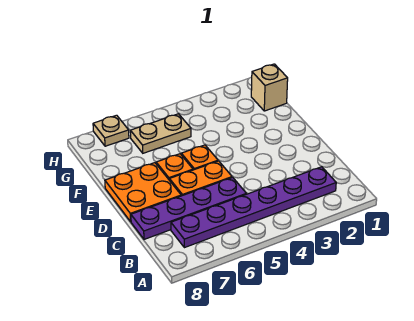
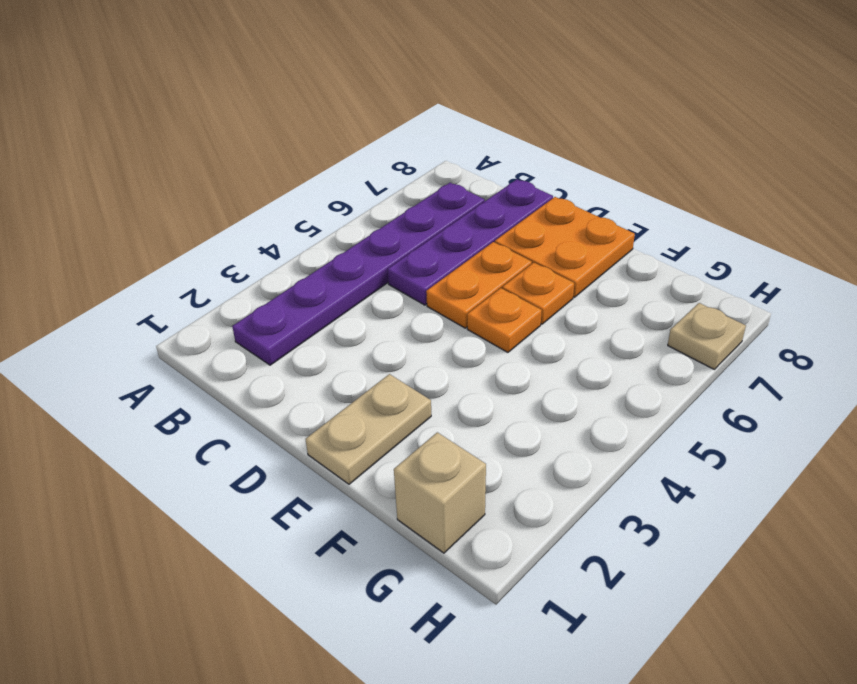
tan plate G5:G6 level 1 -> tan plate E1:E2 level 1

